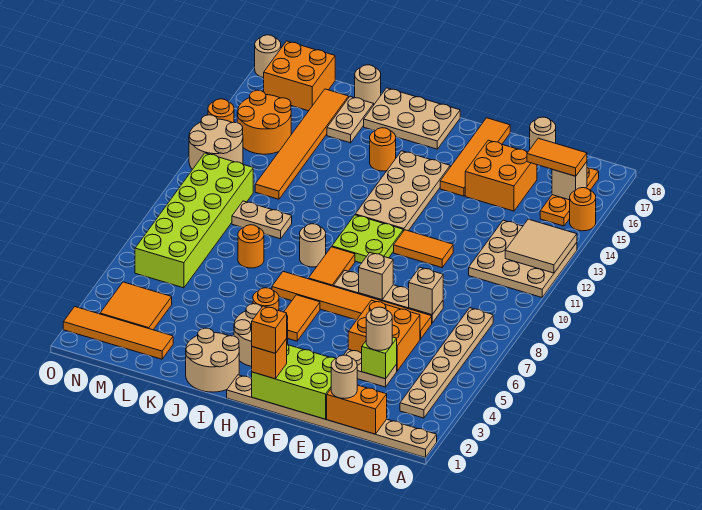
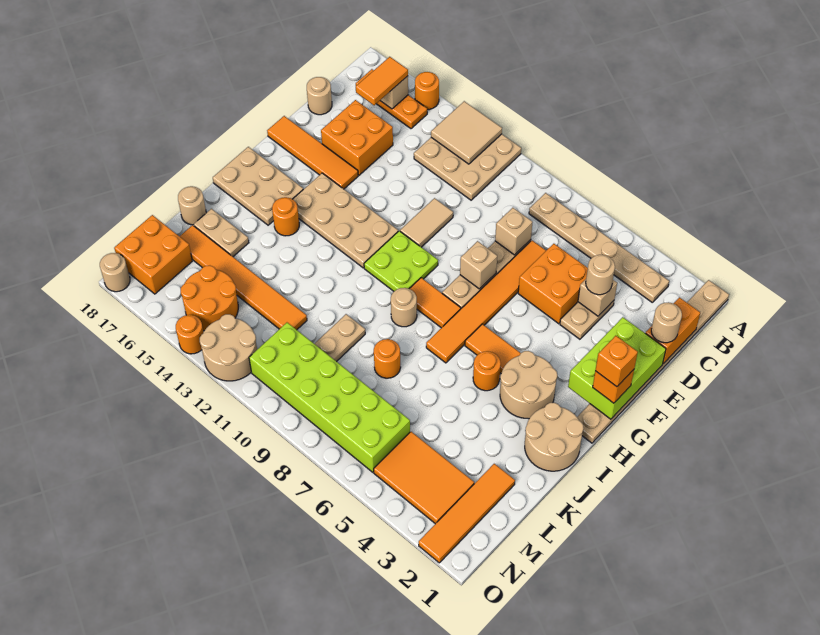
lime brick D4 level 2 -> tan brick D4 level 2
orange tile E11:F11 level 1 -> tan tile E11:F11 level 1
tan plate H17:J18 level 1 -> tan plate H16:I18 level 1
orange tile M3:N4 level 1 -> orange tile M3:N5 level 1

